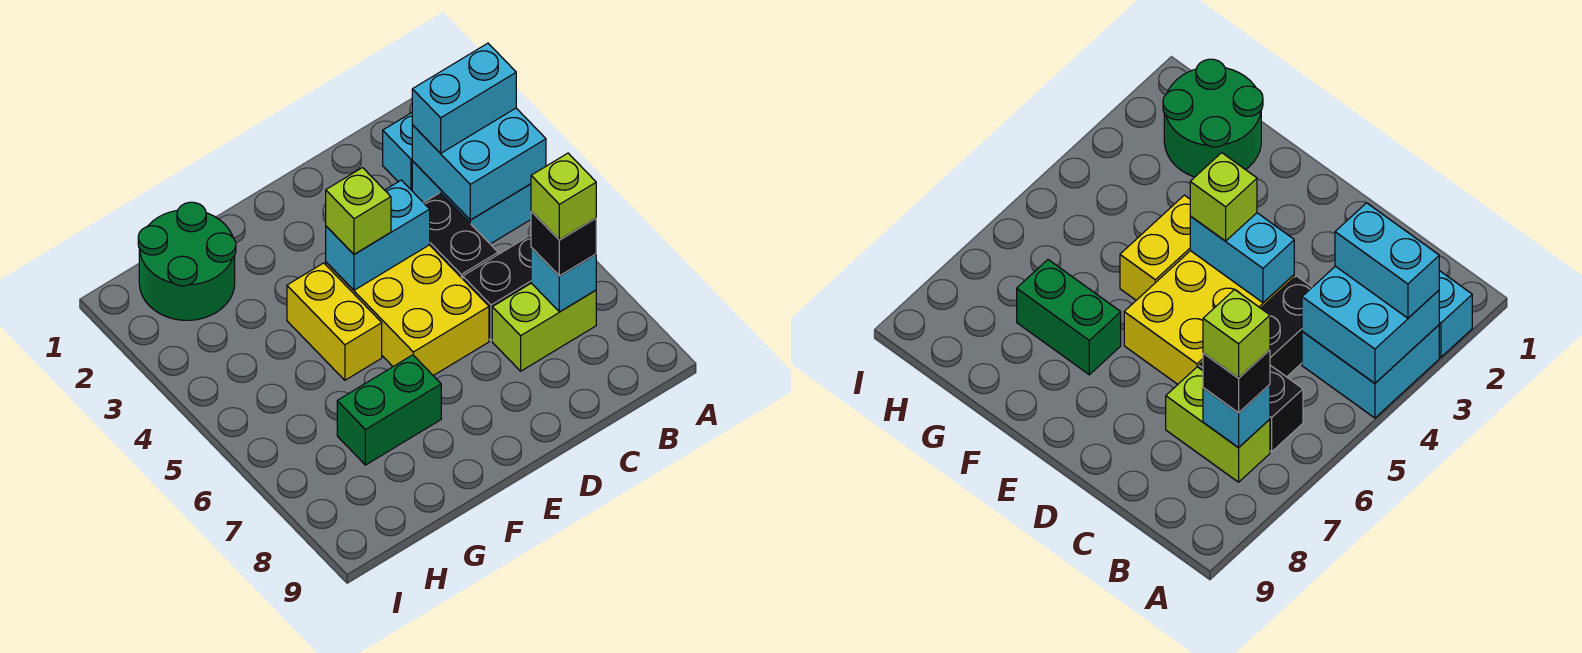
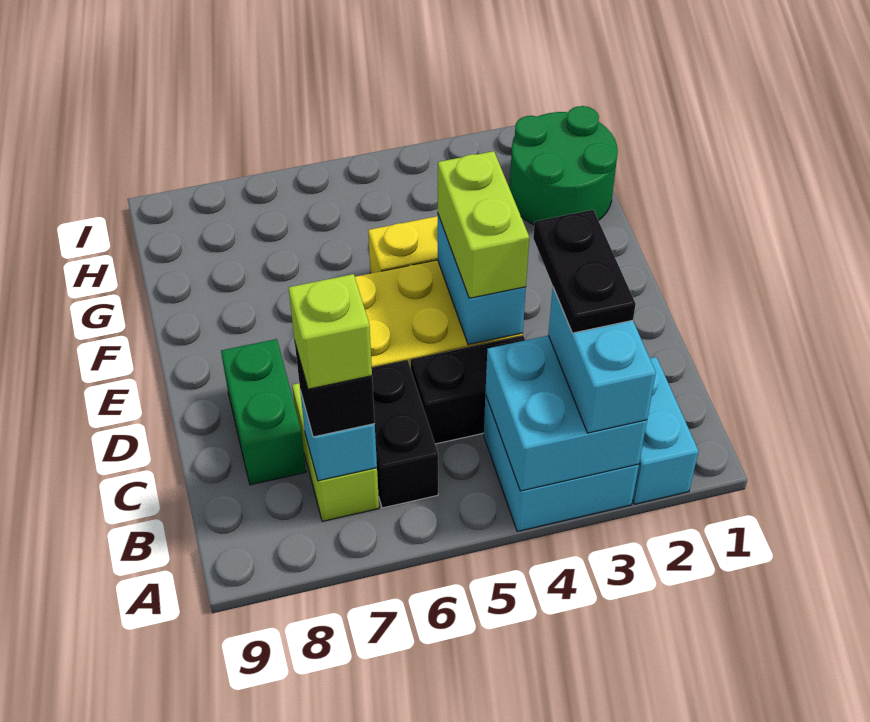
none -> black plate B3:C3 level 4
lime brick E4 level 3 -> lime brick D4:E4 level 3
green brick F7:G7 level 1 -> green brick C8:D8 level 1

